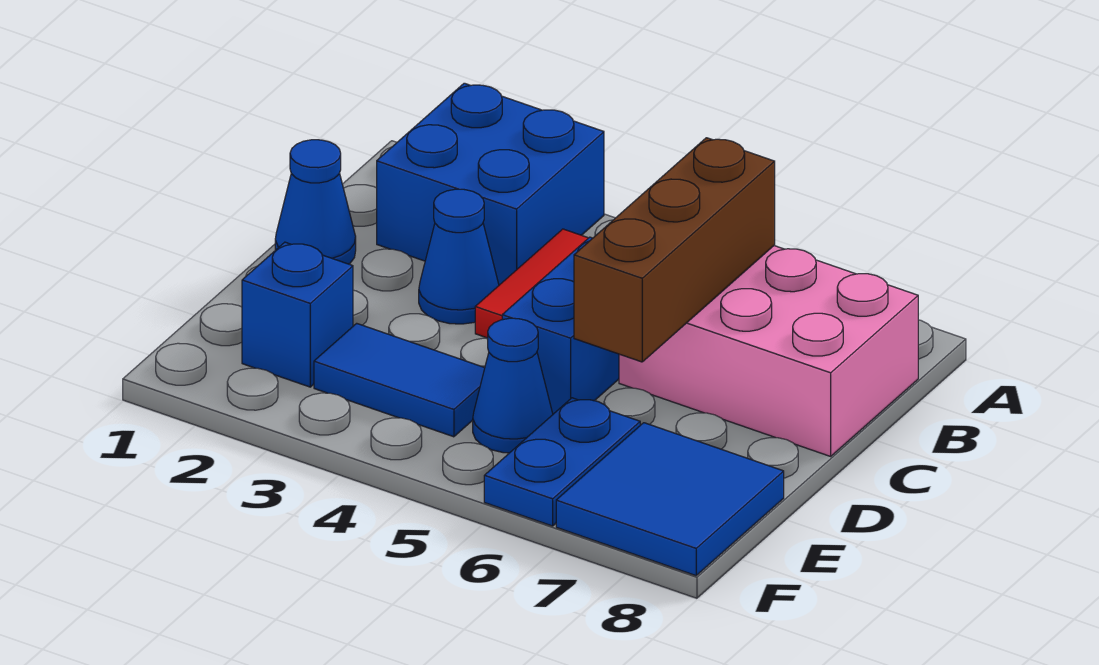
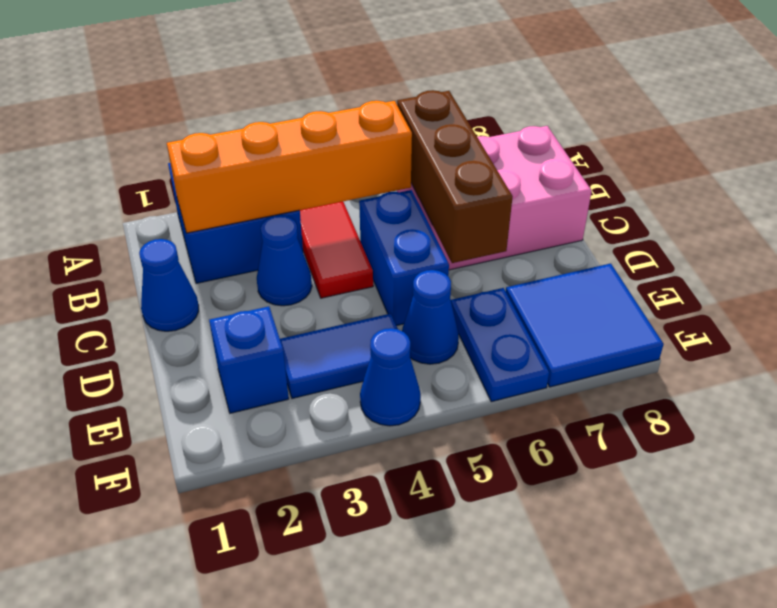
none -> orange brick B2:B5 level 2
none -> blue cone F4 level 1

